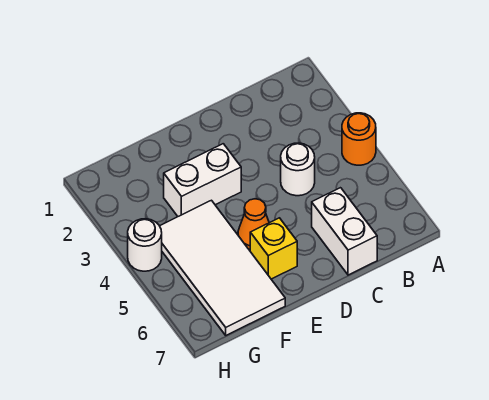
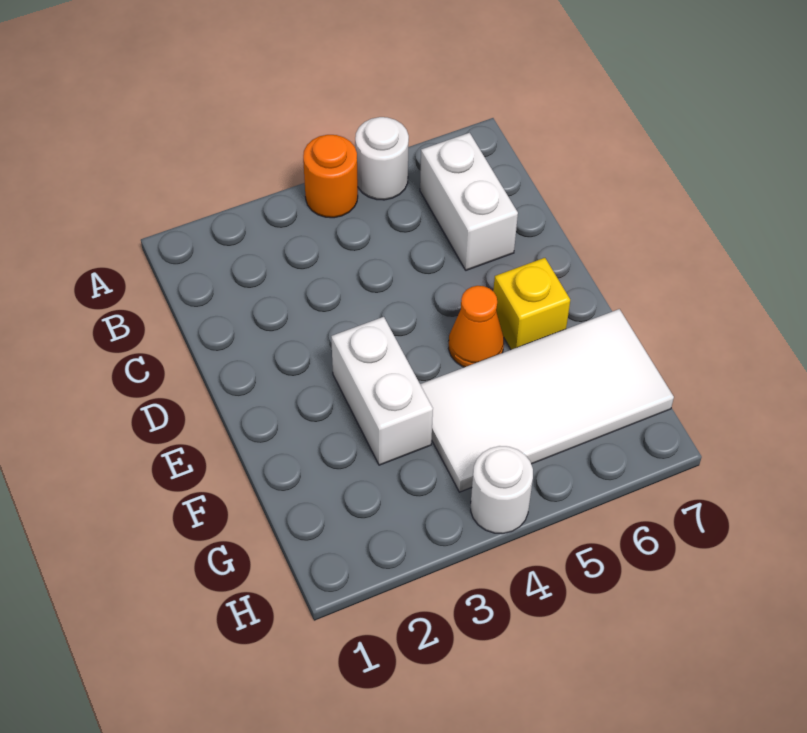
white round brick C4 level 1 -> white round brick A5 level 1
white brick C6:C7 level 1 -> white brick B6:C6 level 1

